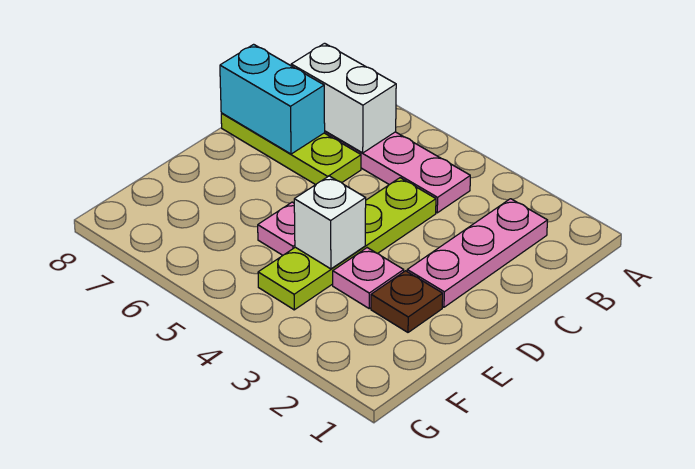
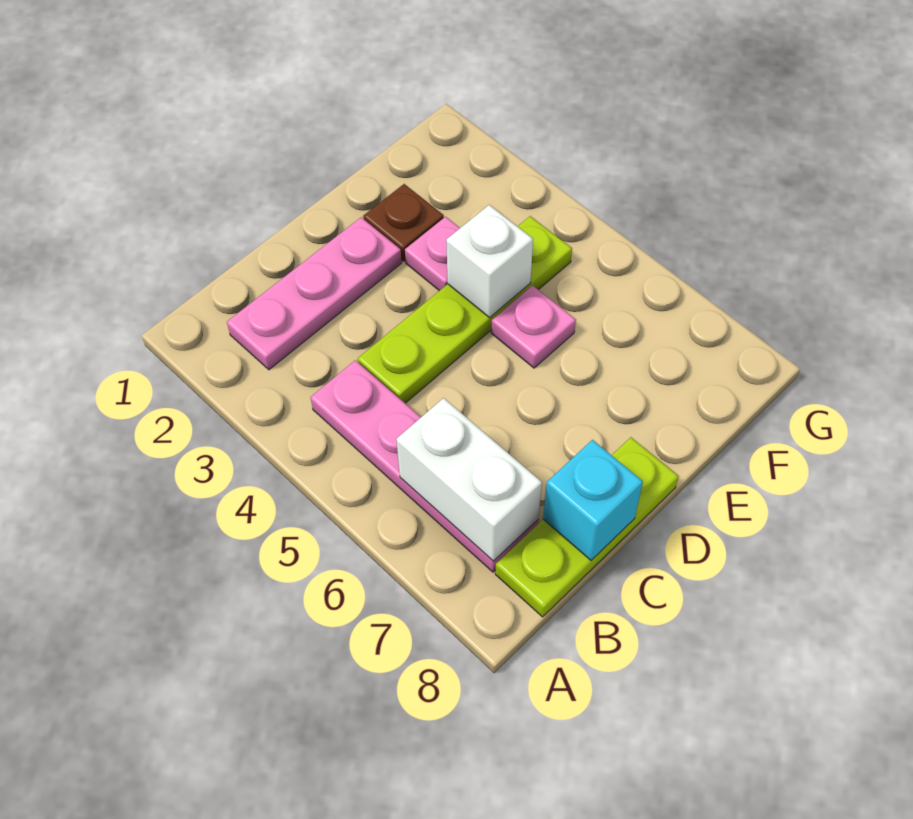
lime plate C6:C8 level 1 -> lime plate B8:D8 level 1
cyan brick C7:C8 level 2 -> cyan brick C8 level 2

